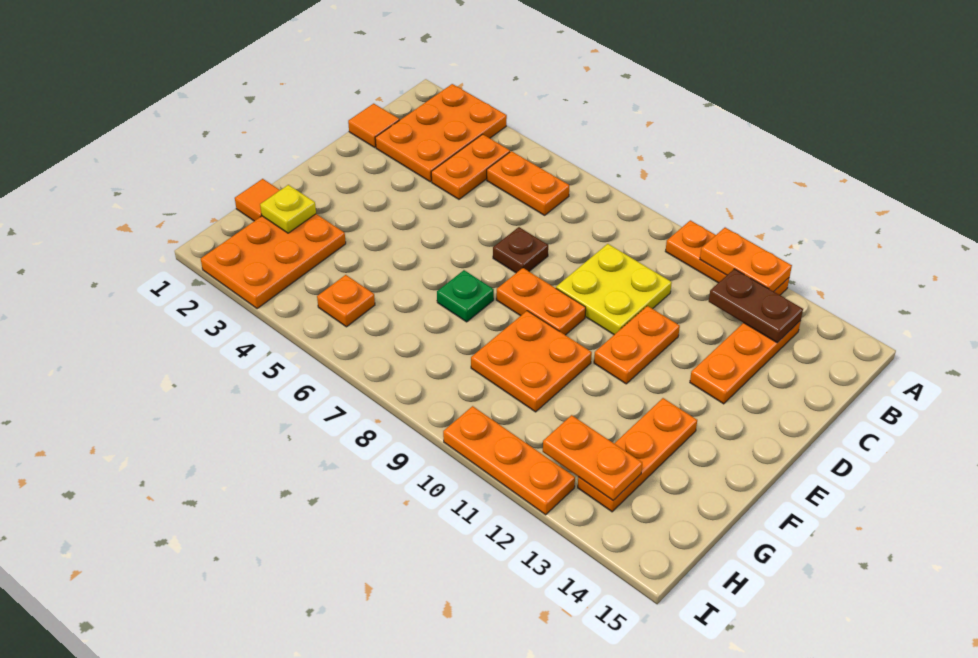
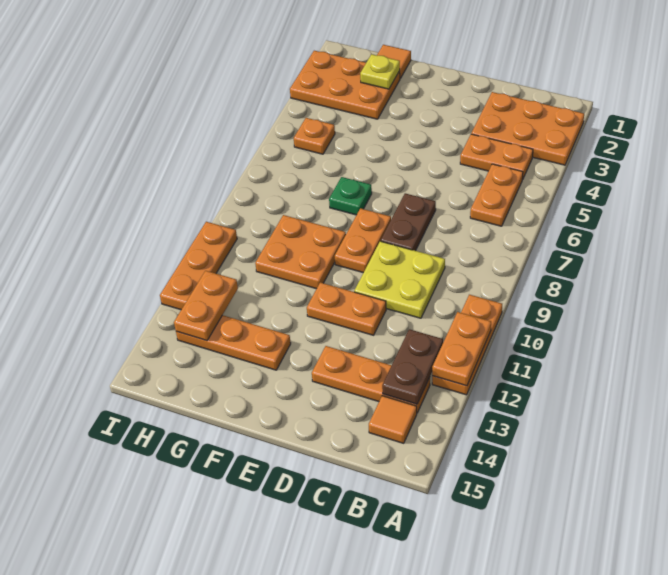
orange tile C1 level 1 -> orange tile B14 level 1
brown plate D7 level 1 -> brown plate D7:D8 level 1

